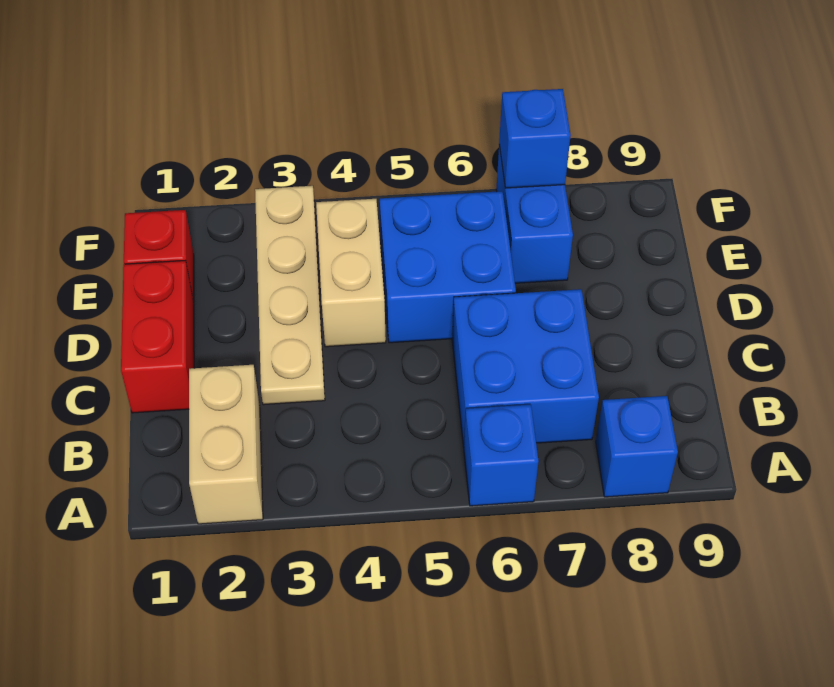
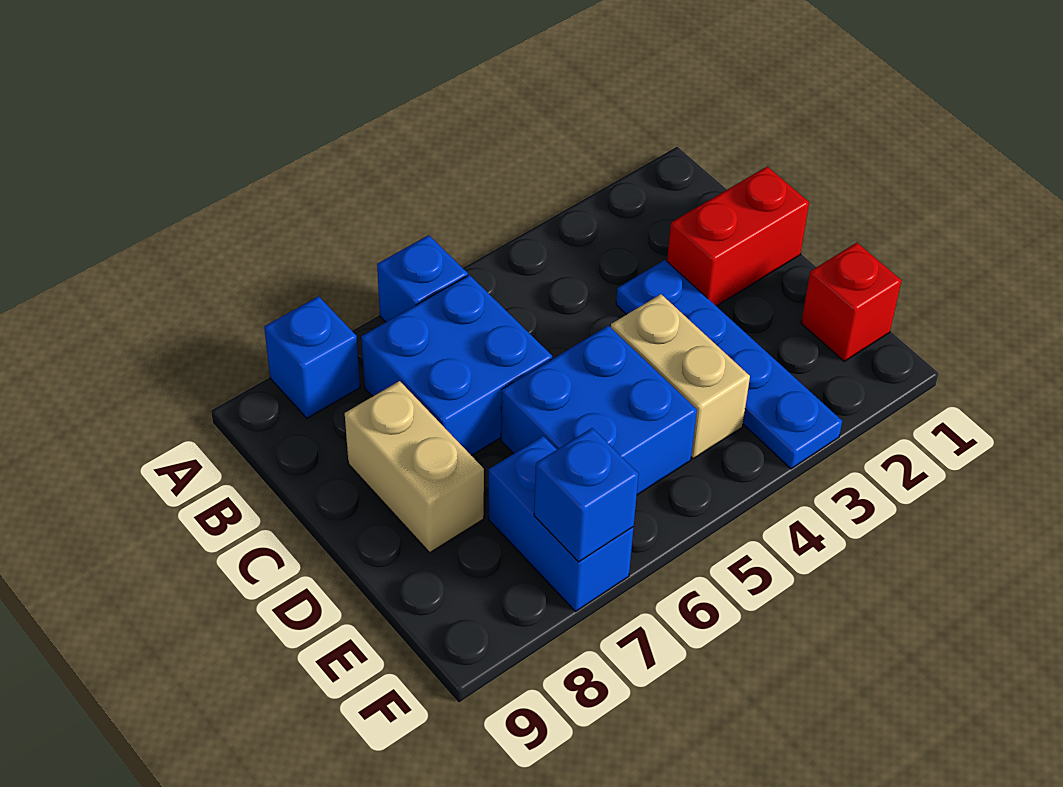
tan brick A2:B2 level 1 -> tan brick C8:D8 level 1
red brick C1:D1 level 1 -> red brick C1:C2 level 1
tan plate C3:F3 level 1 -> blue plate C3:F3 level 1

